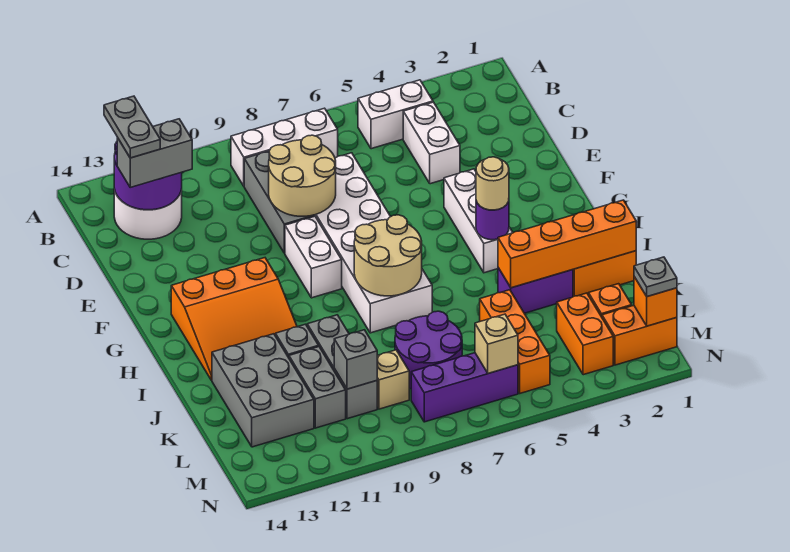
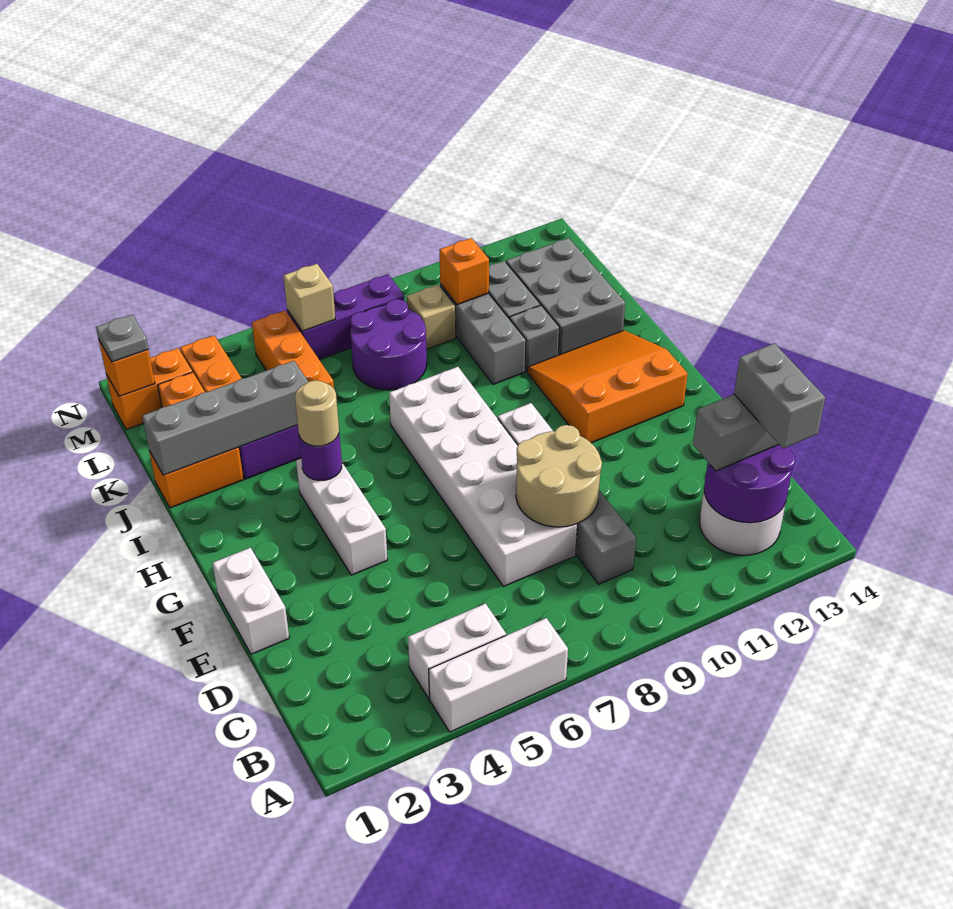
white brick B7:B9 level 1 -> white brick A4:A6 level 1
grey plate B13:C13 level 4 -> grey brick B13:C13 level 4
white brick C4:D4 level 1 -> white brick E1:F1 level 1
tan round brick H7:I8 level 2 -> none
orange brick J1:J4 level 2 -> grey brick J1:J4 level 2
grey brick L10 level 2 -> orange brick L10 level 2

